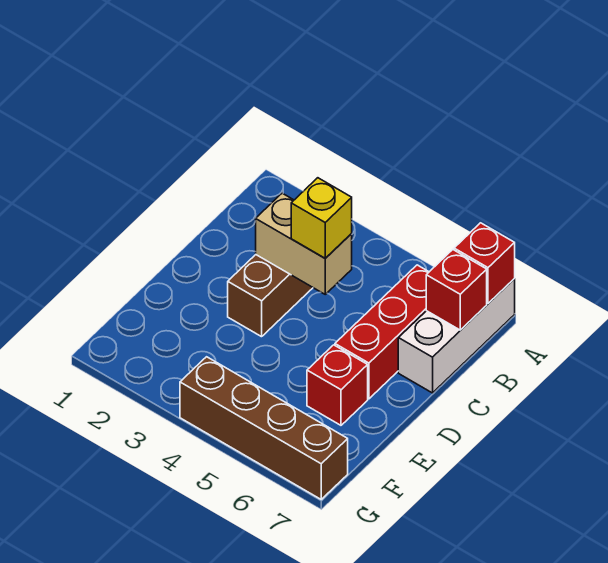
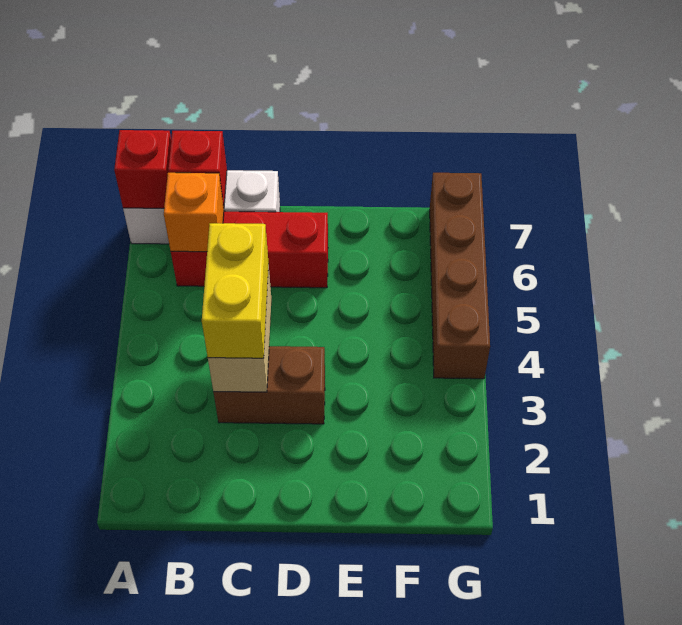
none -> orange brick B6 level 2
yellow brick C4 level 3 -> yellow brick C3:C4 level 3
red brick E6 level 1 -> none

